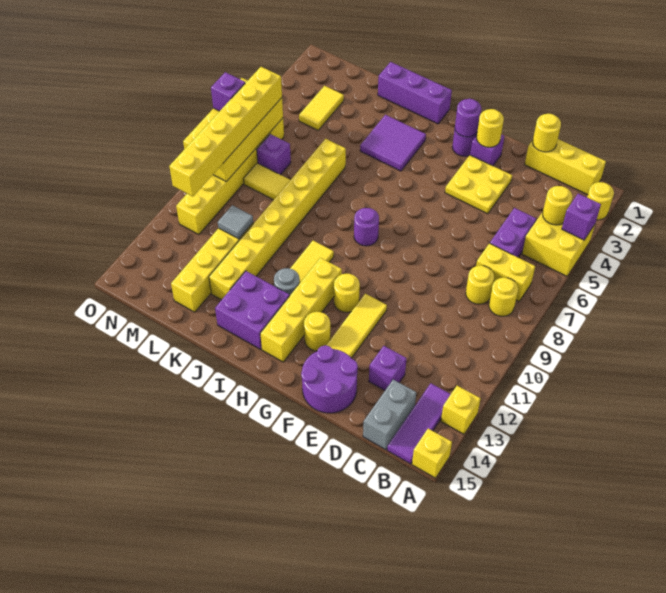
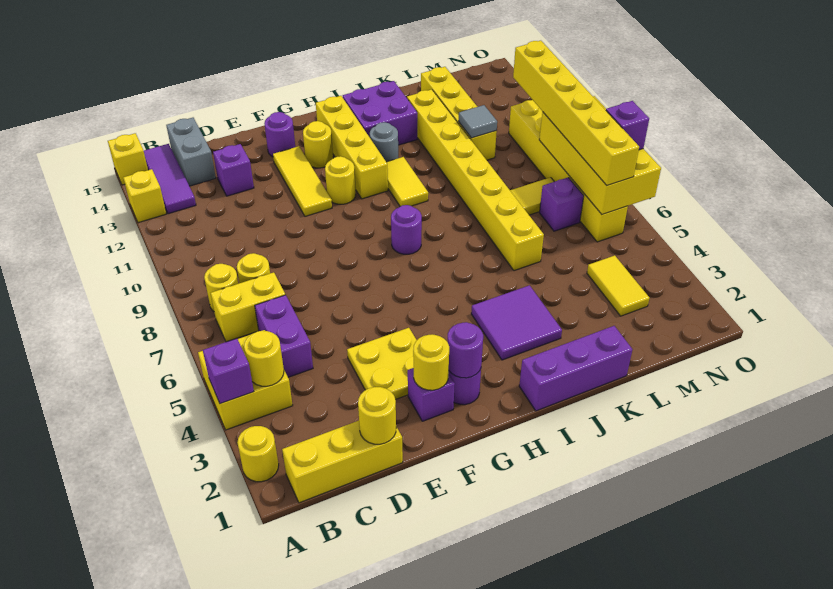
purple round brick E14:F15 level 1 -> purple round brick F14 level 1

